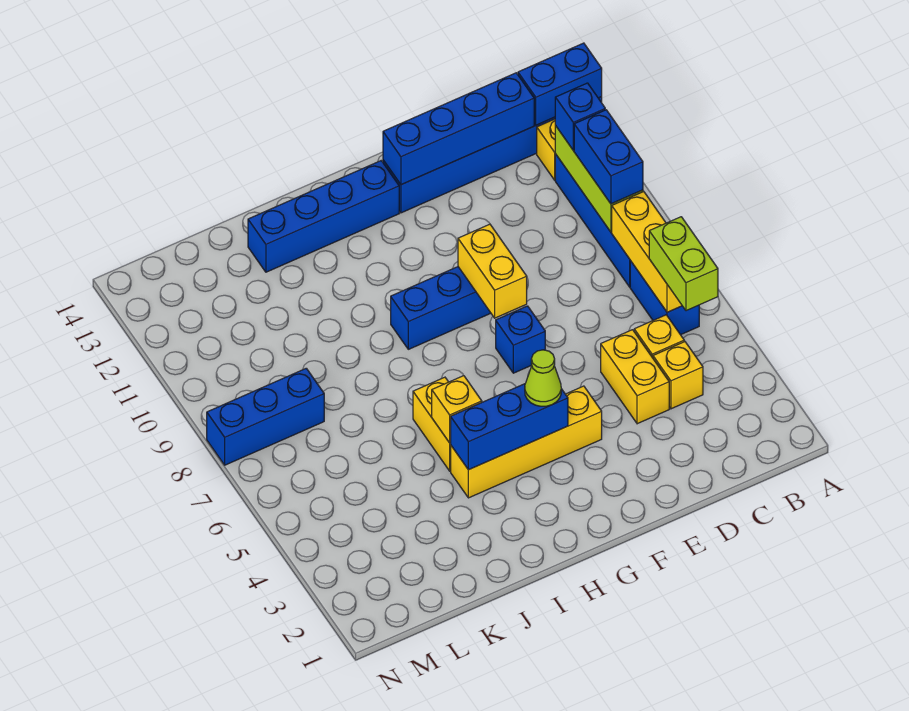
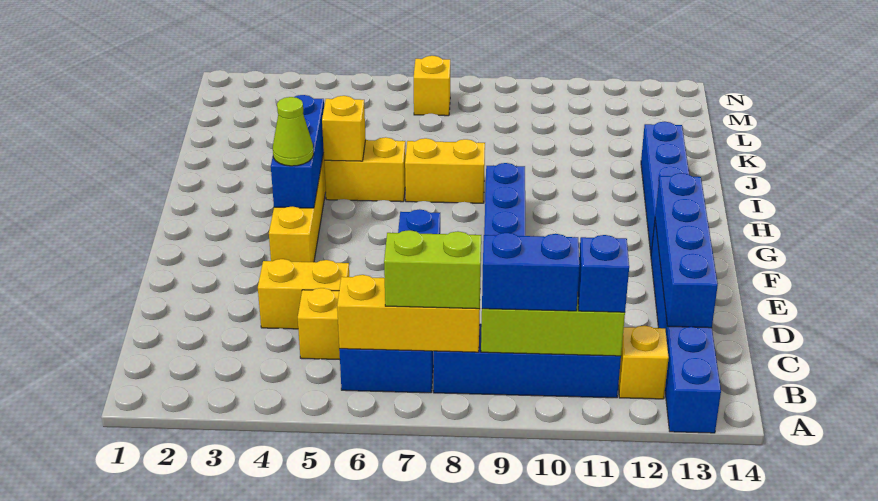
blue brick A13:B13 level 2 -> none
lime brick B5:B6 level 3 -> lime brick B7:B8 level 3
yellow brick C4 level 1 -> yellow brick M7 level 1
yellow brick F8:F9 level 2 -> yellow brick I7:I8 level 1
blue brick L8:N8 level 1 -> none

